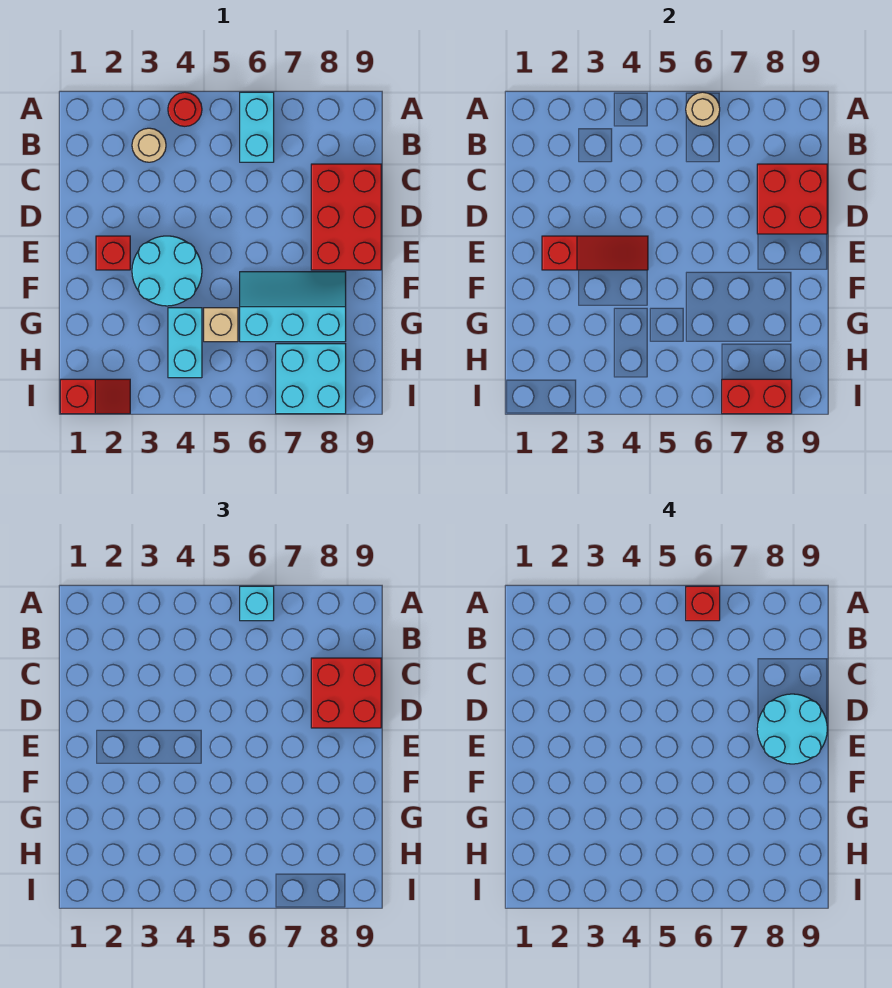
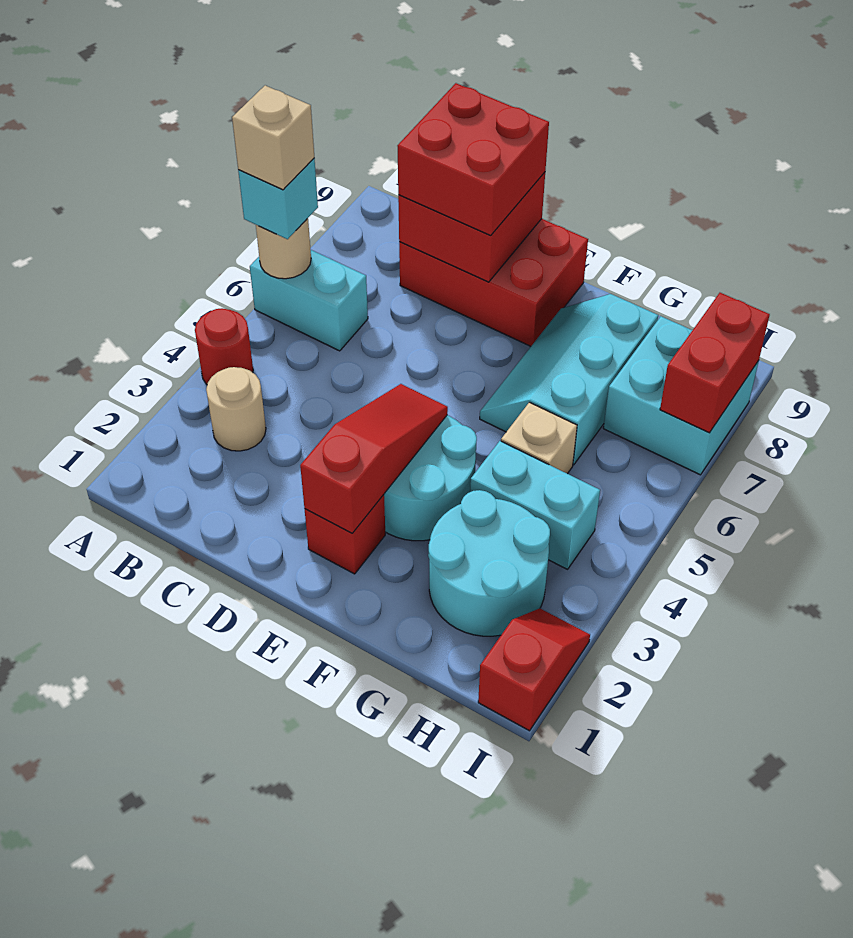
red brick A6 level 4 -> tan brick A6 level 4
cyan round brick D8:E9 level 4 -> cyan round brick G2:H3 level 1

